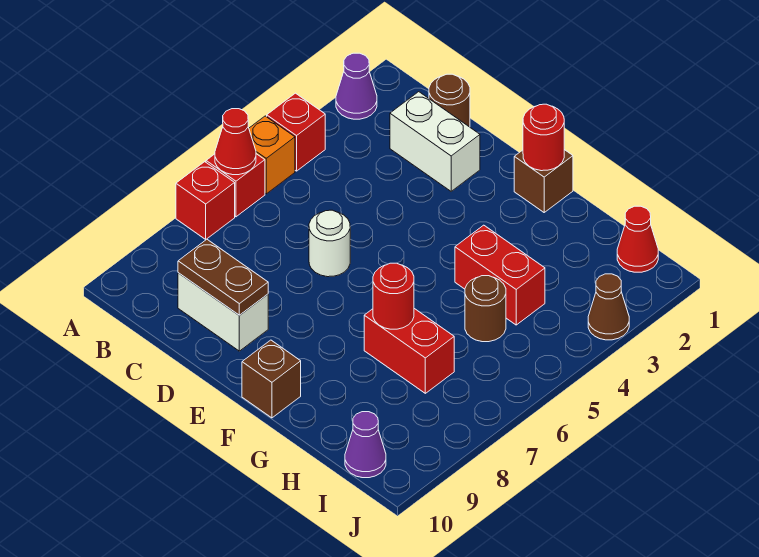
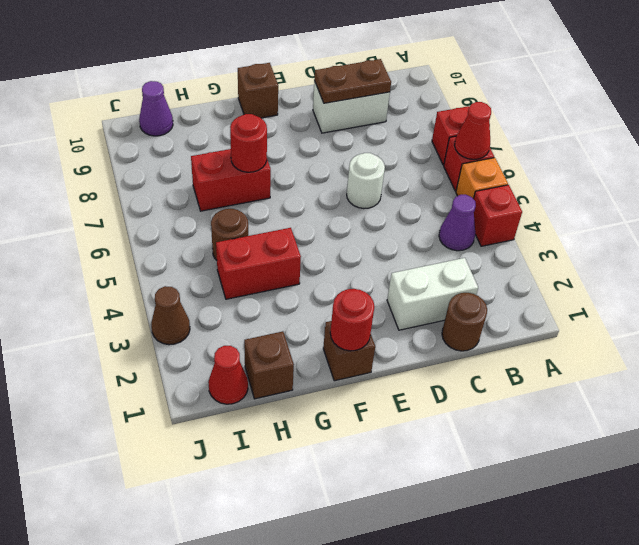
purple cone A2 level 1 -> purple cone B4 level 1
none -> brown brick H1 level 1

